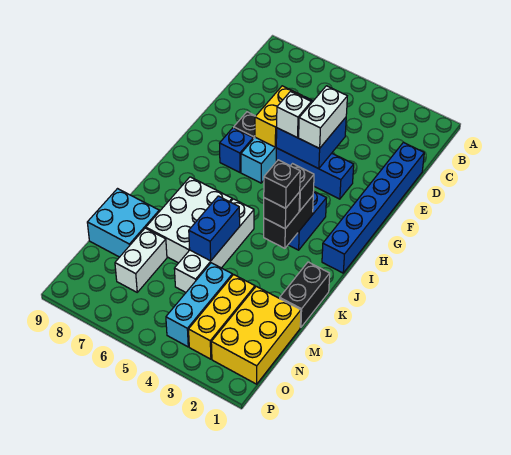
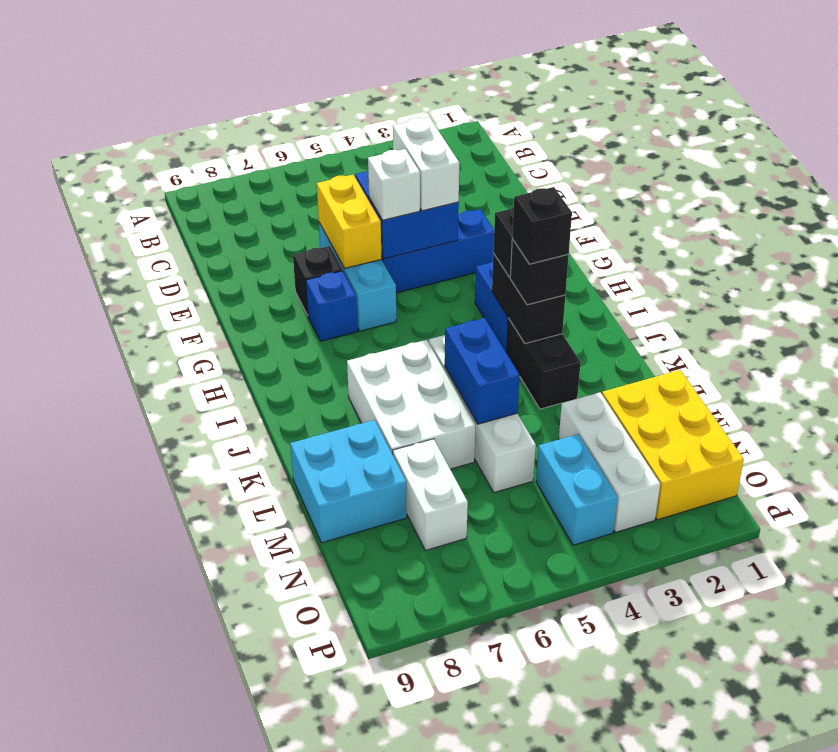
blue brick D1:I1 level 1 -> none
black brick K1:L1 level 1 -> black brick J3:K3 level 1
yellow brick M3:O3 level 1 -> white brick M3:O3 level 1
cyan brick M4:O4 level 1 -> cyan brick N4:O4 level 1

